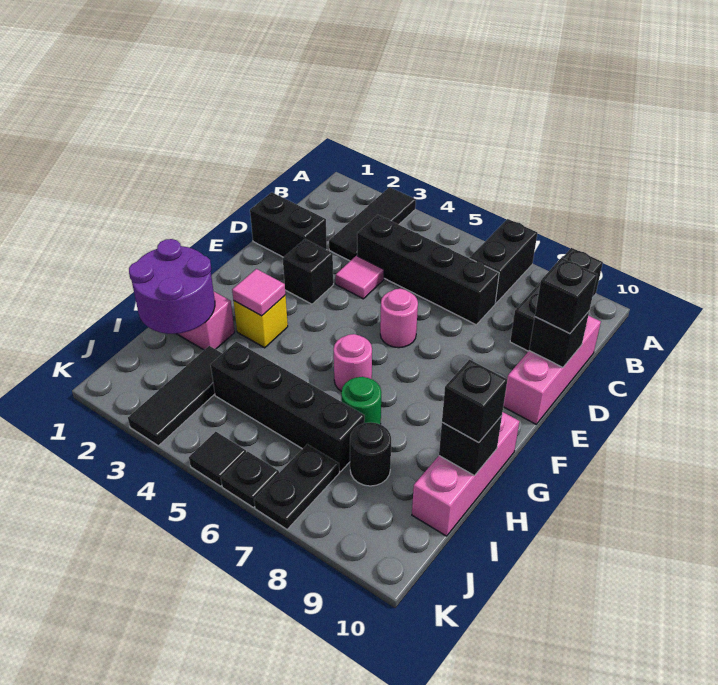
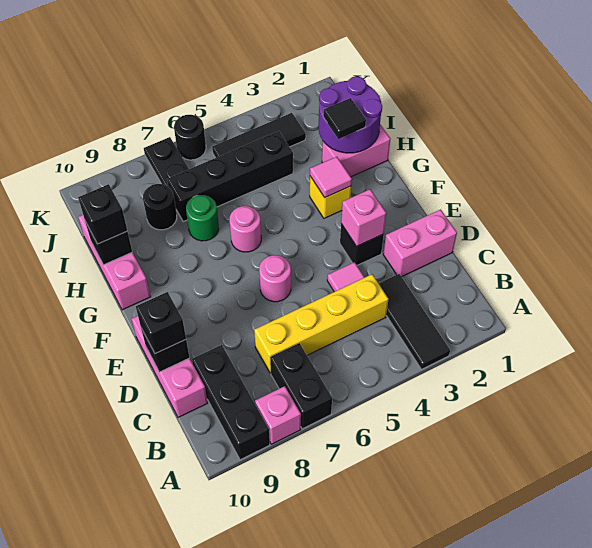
none -> pink brick A8 level 1
black brick C4:C7 level 1 -> yellow brick C4:C7 level 1
black brick D1:D2 level 1 -> pink brick D1:D2 level 1
none -> pink brick E3 level 2
black tile I3:K3 level 1 -> black tile J3:J5 level 1
black tile K5 level 1 -> black tile H2 level 3
black plate K6 level 1 -> black round brick K6 level 1

